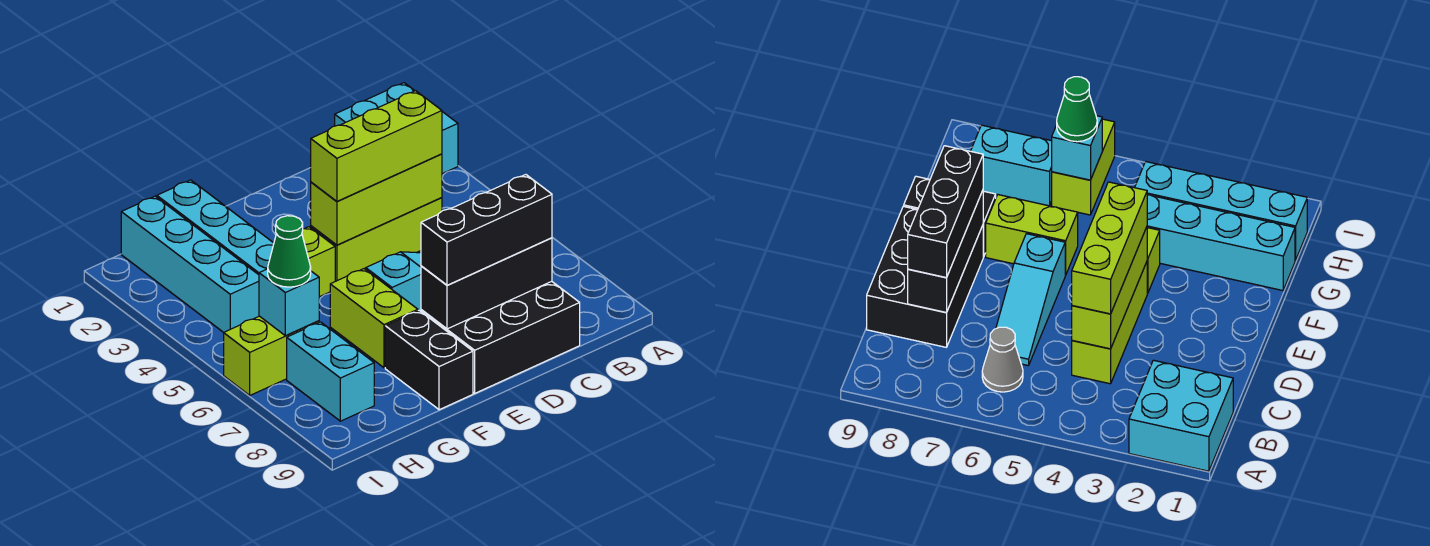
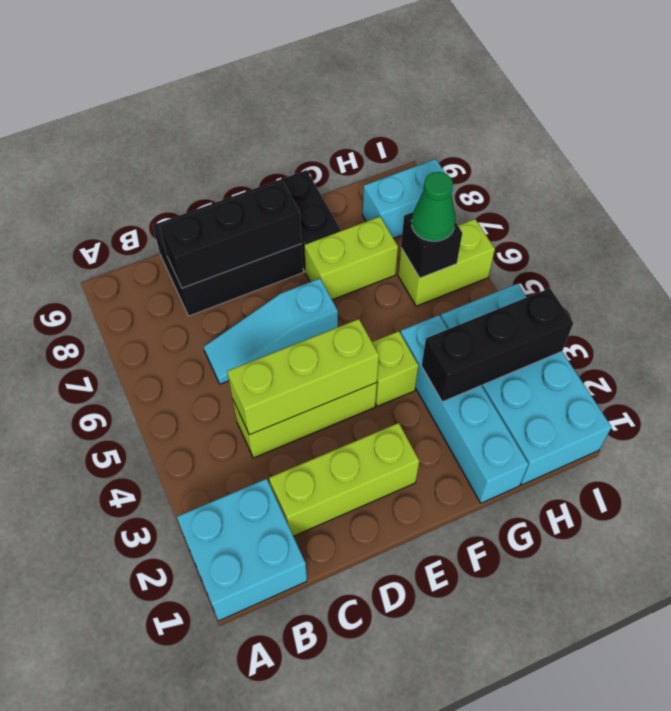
grey cone B6 level 1 -> none
lime brick C4:E4 level 3 -> lime brick C2:E2 level 1
black brick C8:E8 level 3 -> black brick G3:I3 level 2
lime brick F6:F7 level 1 -> lime brick F7:G7 level 1
cyan brick H1:H4 level 1 -> cyan brick H1:I4 level 1
cyan brick H6 level 2 -> black brick H6 level 2
cyan brick H7:H8 level 1 -> cyan brick H8:I8 level 1

